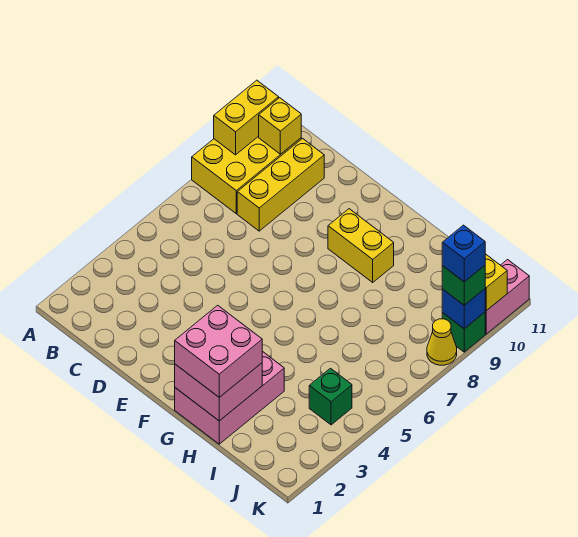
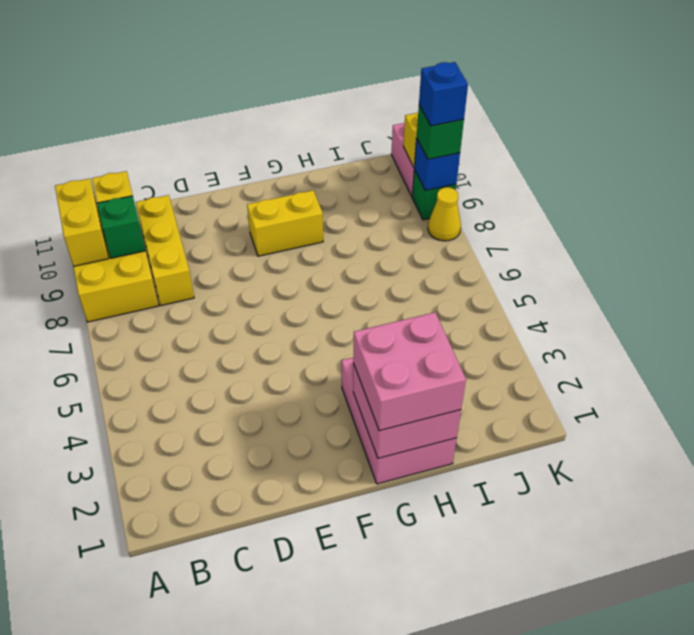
green brick J4 level 1 -> green brick B9 level 2

